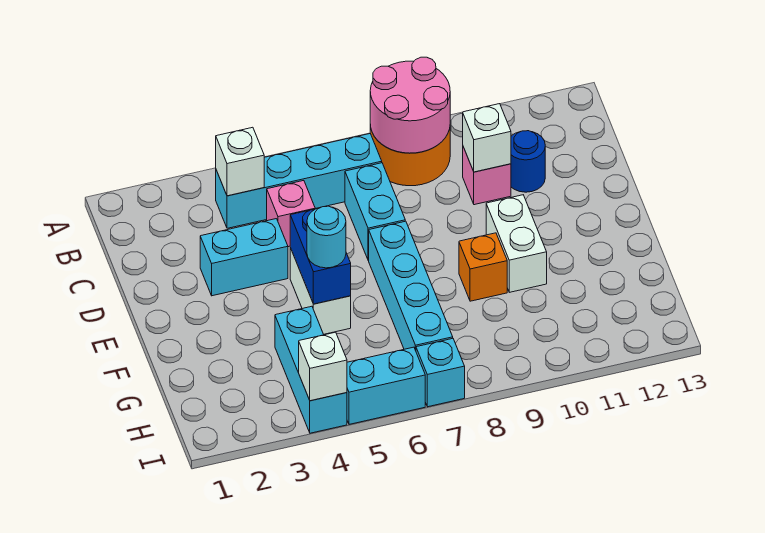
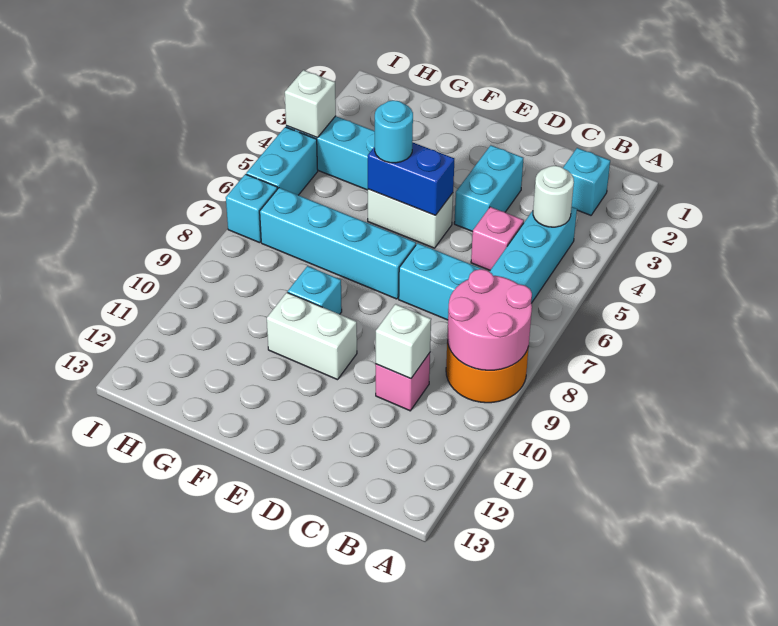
none -> cyan brick B2 level 1
white brick B4 level 2 -> white round brick B4 level 2
blue round brick C11 level 1 -> none
orange brick F9 level 1 -> cyan brick F9 level 1

